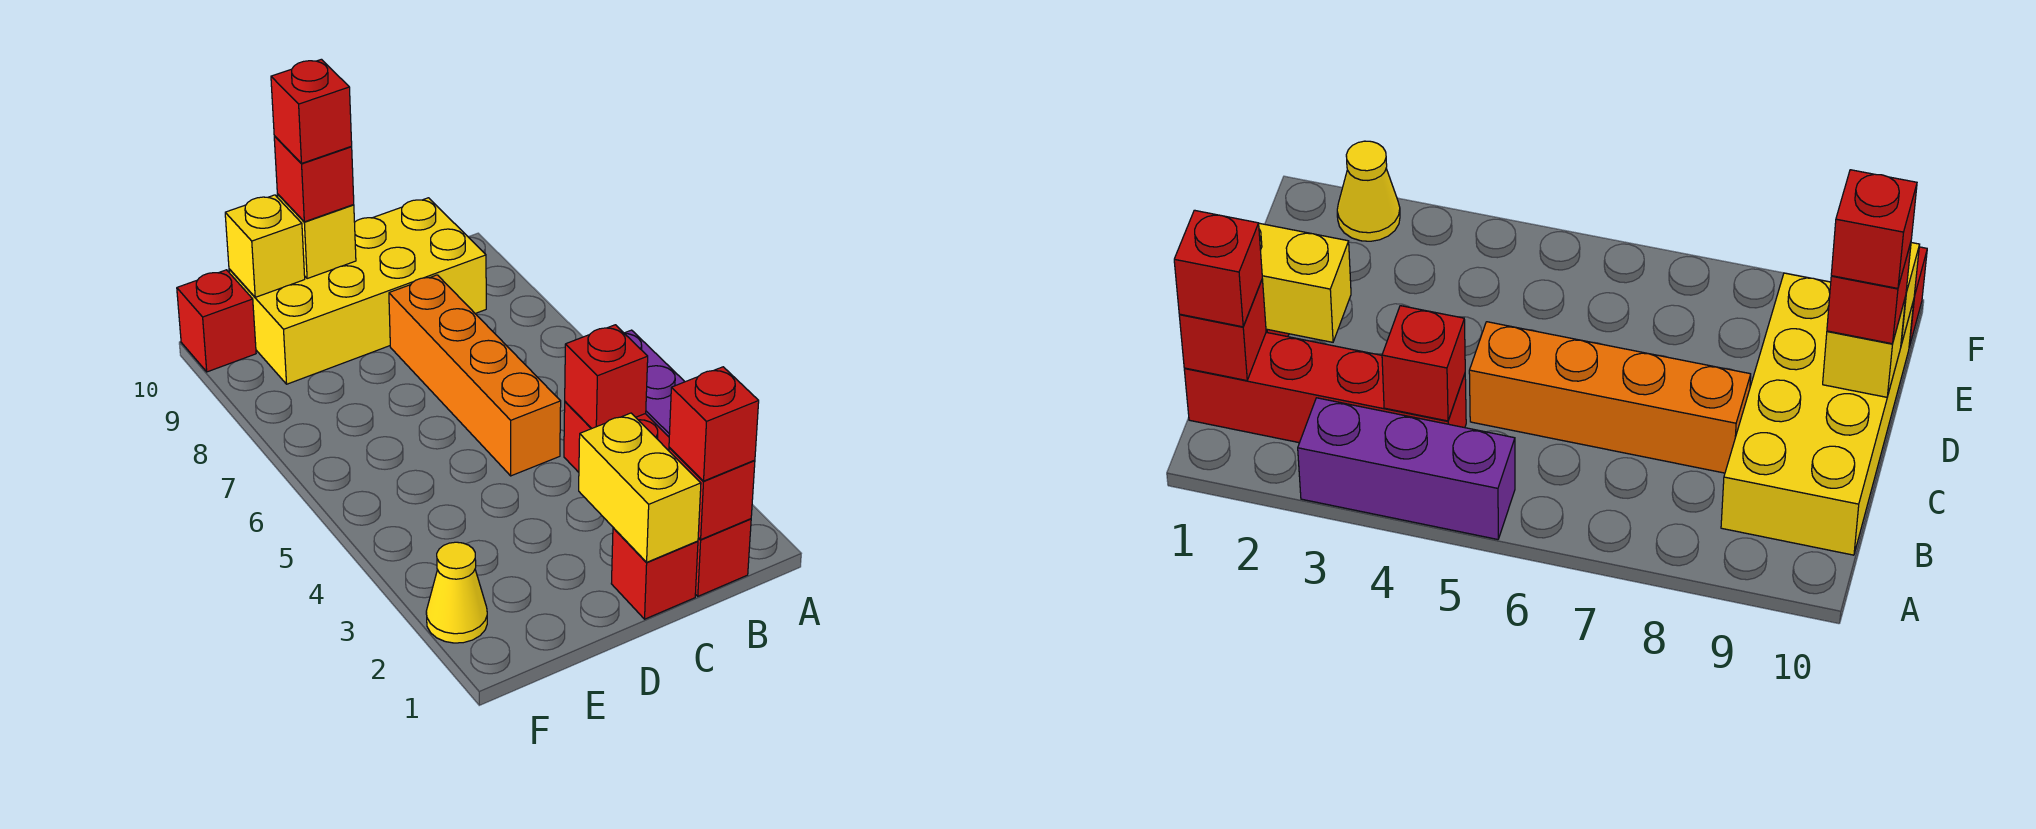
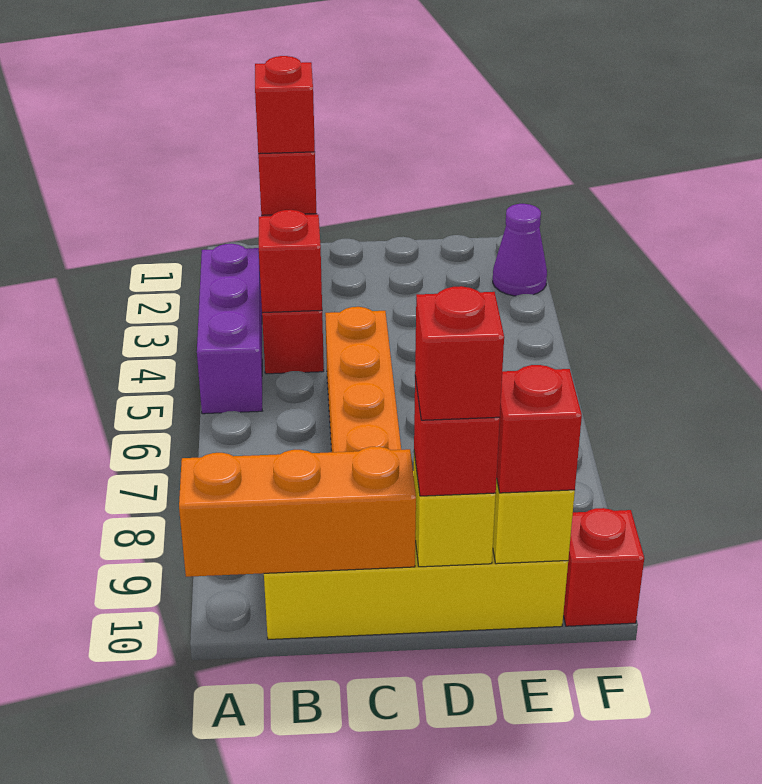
none -> orange brick A10:C10 level 2
red brick C1 level 1 -> red brick E10 level 3
yellow brick C1:C2 level 2 -> none
yellow cone F2 level 1 -> purple cone F2 level 1

